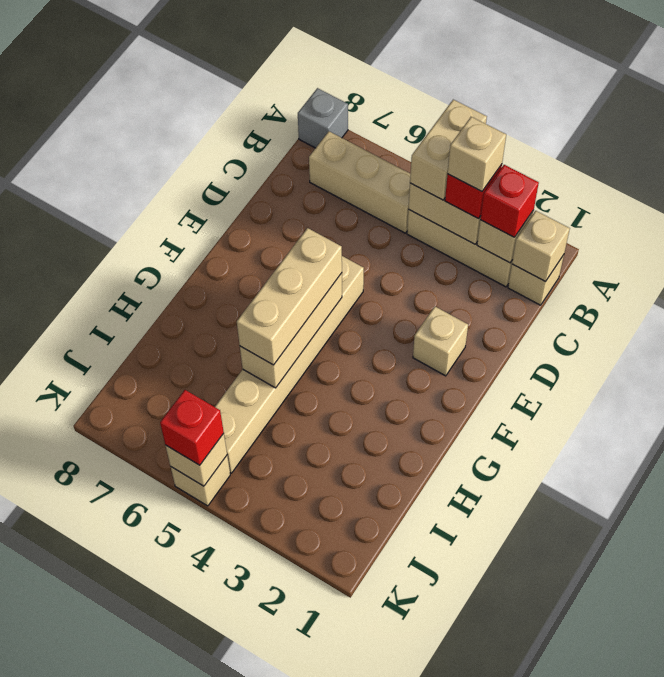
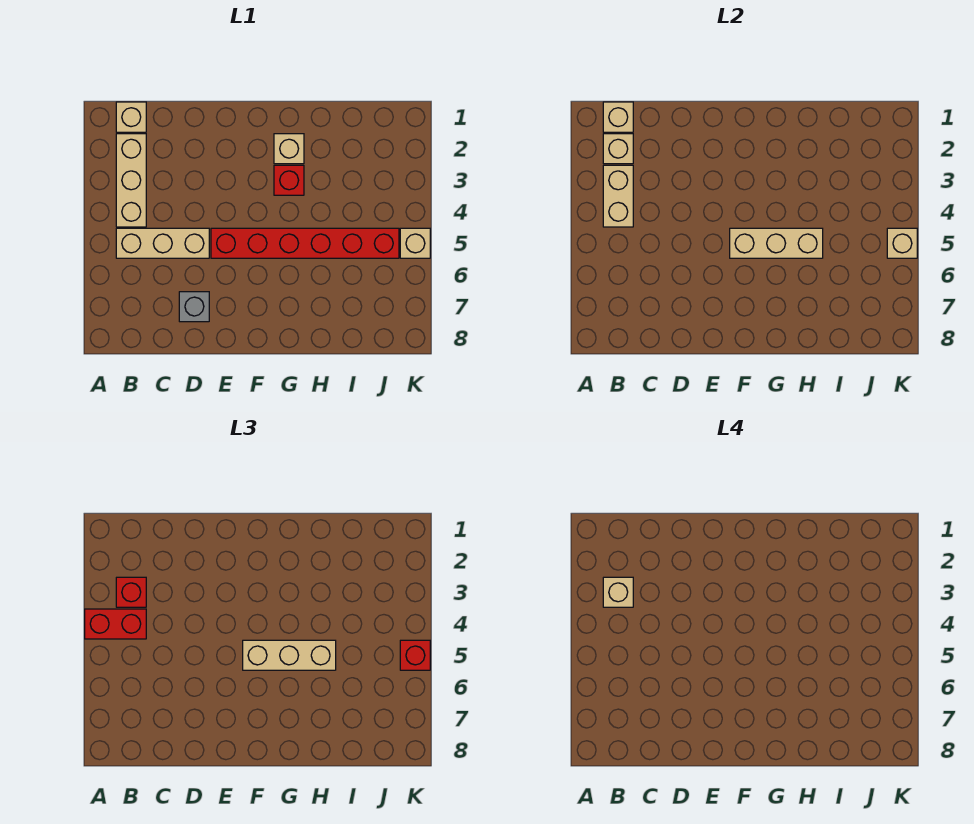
tan brick A4:B4 level 3 -> red brick A4:B4 level 3
grey brick A8 level 1 -> grey brick D7 level 1
red brick B2 level 3 -> red brick G3 level 1
tan brick B5:B7 level 1 -> tan brick B5:D5 level 1
tan brick E2 level 1 -> tan brick G2 level 1
tan brick E5:J5 level 1 -> red brick E5:J5 level 1

